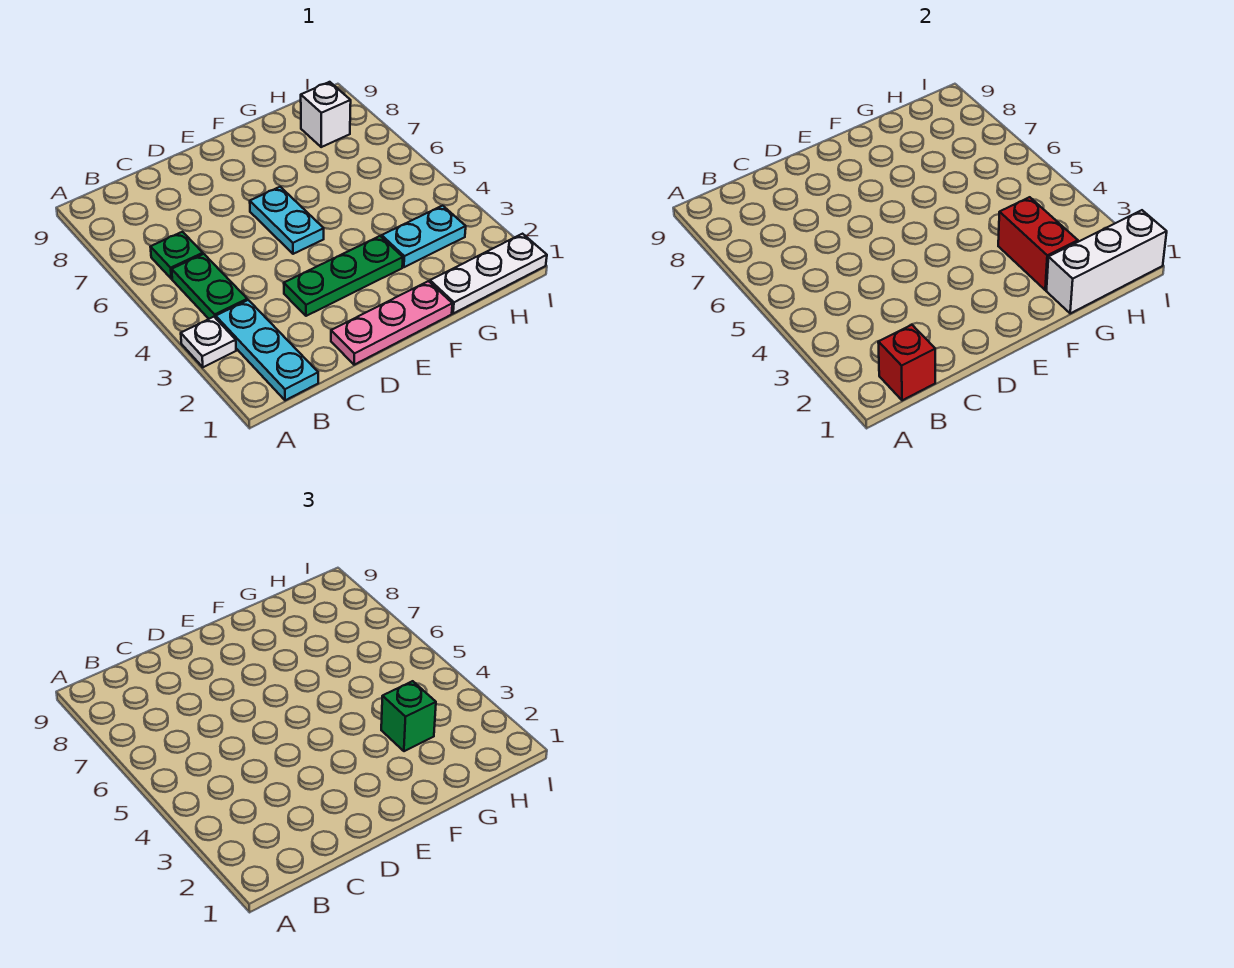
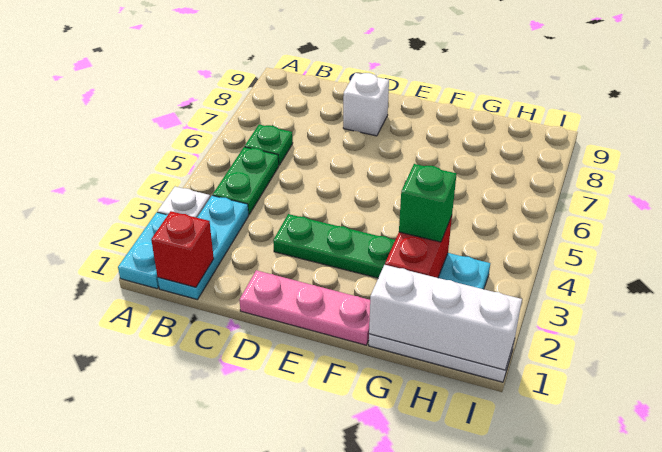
cyan plate E5:E6 level 1 -> cyan plate A1:A2 level 1
white brick H8 level 1 -> white brick D8 level 1

